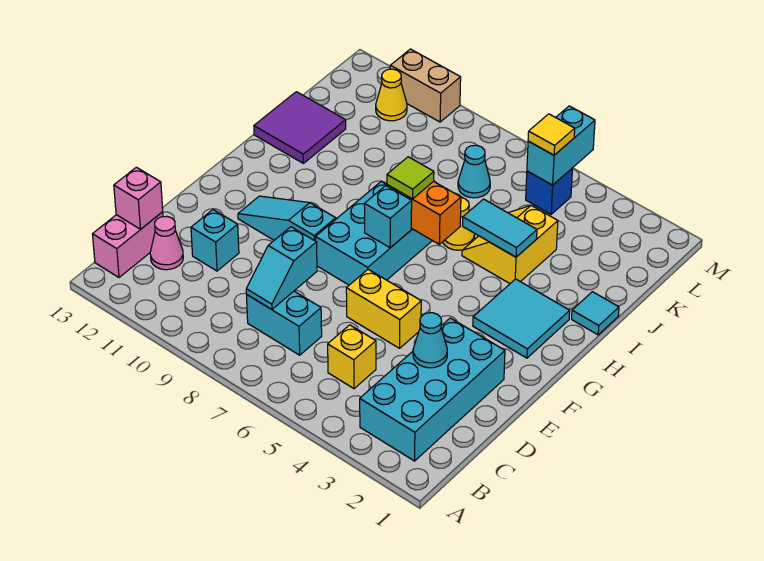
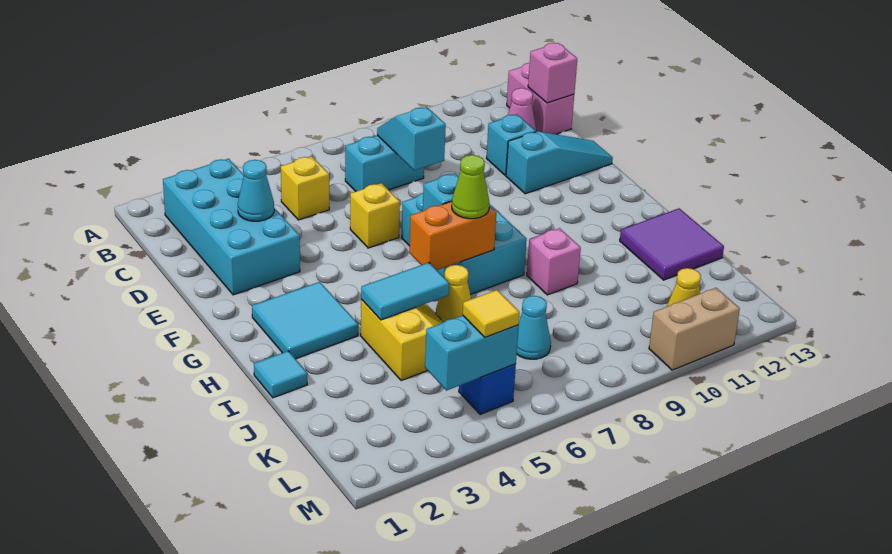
yellow brick E5:E6 level 1 -> yellow brick E6 level 1
cyan slope F9:F11 level 1 top 9 -> cyan slope E11:E13 level 1 top 11
lime tile H7 level 3 -> lime cone H7 level 3
none -> pink brick I9 level 1
cyan brick L5:M5 level 2 -> cyan brick L4:L5 level 2

